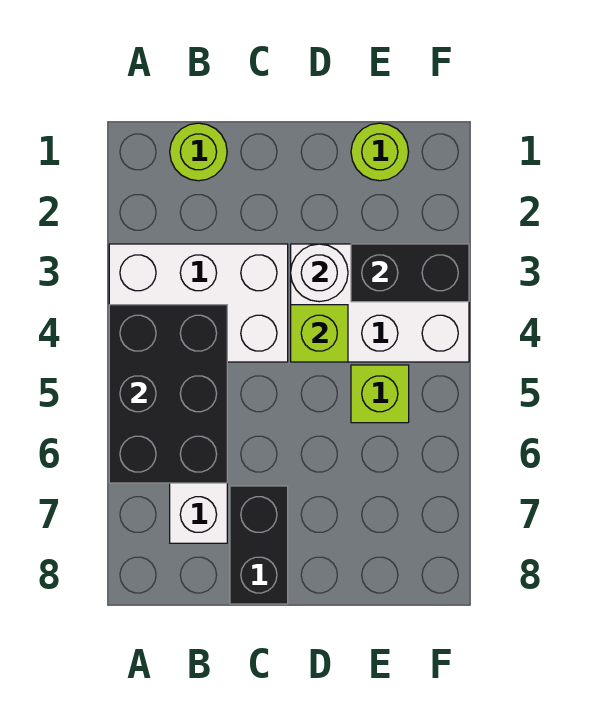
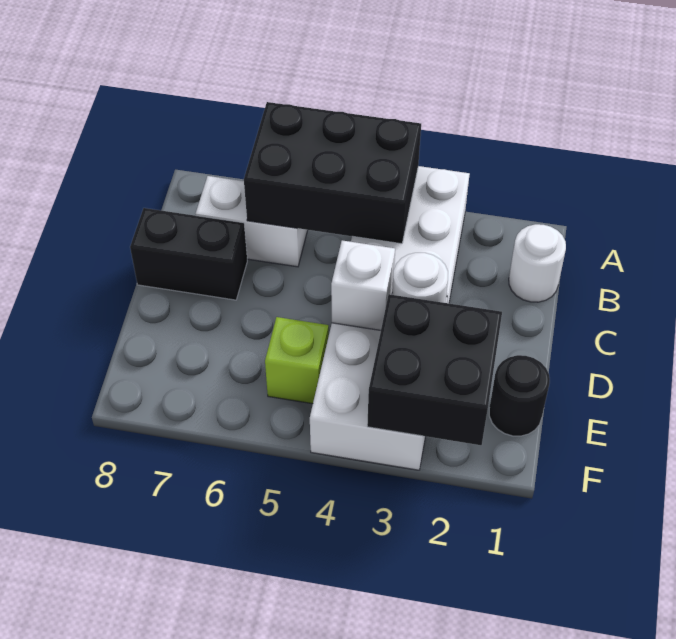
lime round brick B1 level 1 -> white round brick B1 level 1
lime brick D4 level 2 -> white brick D4 level 2
lime round brick E1 level 1 -> black round brick E1 level 1
black brick E3:F3 level 2 -> black brick E2:F3 level 2

